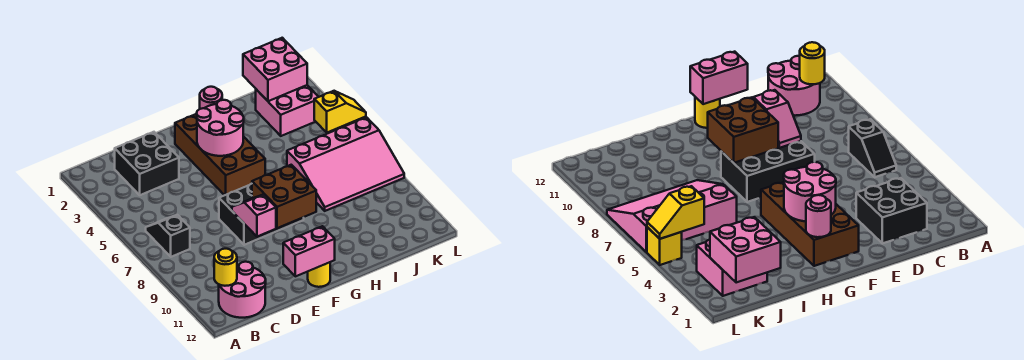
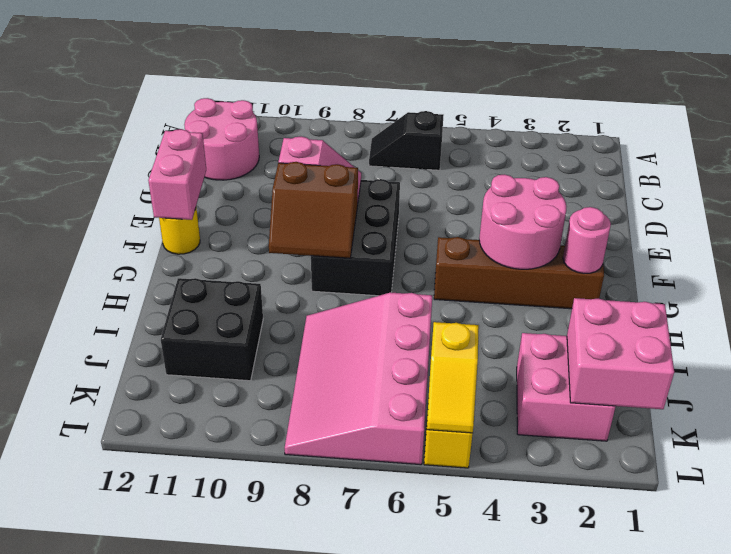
black slope B6:B7 level 1 top 7 -> black slope B6:B7 level 1 top 6
yellow round brick B11 level 2 -> none
black brick C2:D3 level 1 -> black brick I10:J11 level 1
brown brick F2:G5 level 1 -> brown brick G2:G5 level 1
brown brick F8:G9 level 2 -> brown slope F8:G9 level 2 top F

